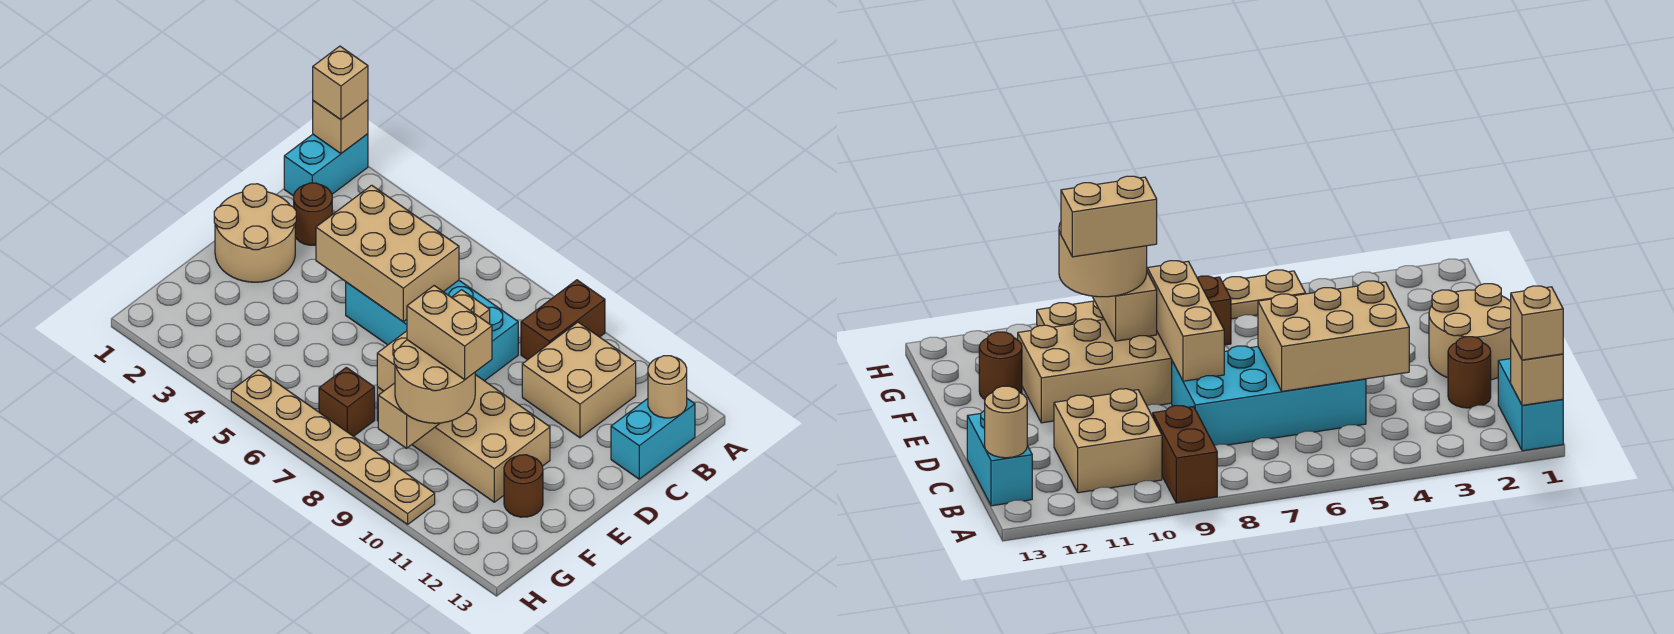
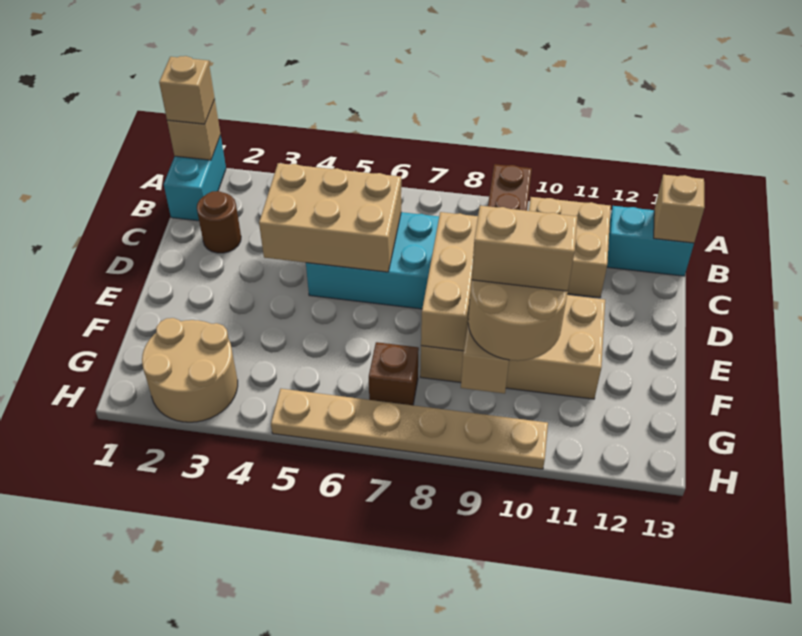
cyan brick B13:C13 level 1 -> cyan brick B12:B13 level 1
tan round brick B13 level 2 -> tan brick B13 level 2
tan round brick D1:E2 level 1 -> tan round brick G2:H3 level 1
brown round brick F12 level 1 -> none

